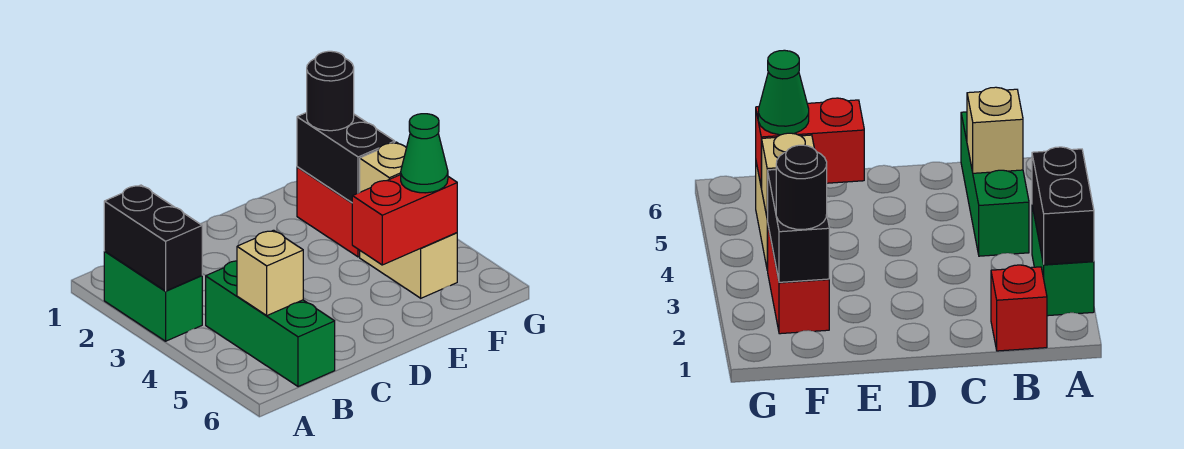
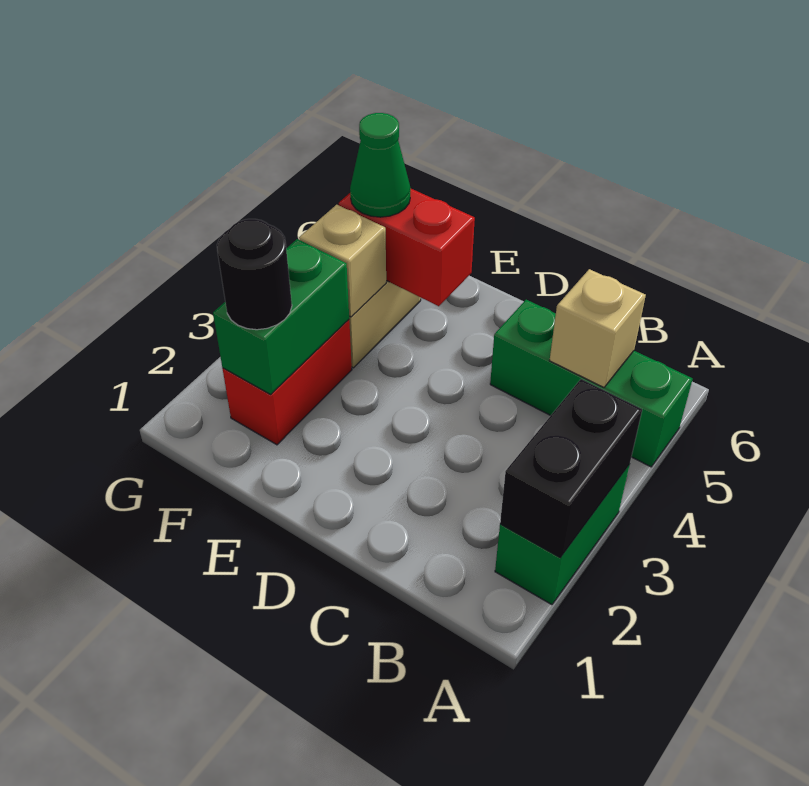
red brick B1 level 1 -> none
green brick B4:B6 level 1 -> green brick A5:C5 level 1
black brick F2:F3 level 2 -> green brick F2:F3 level 2

